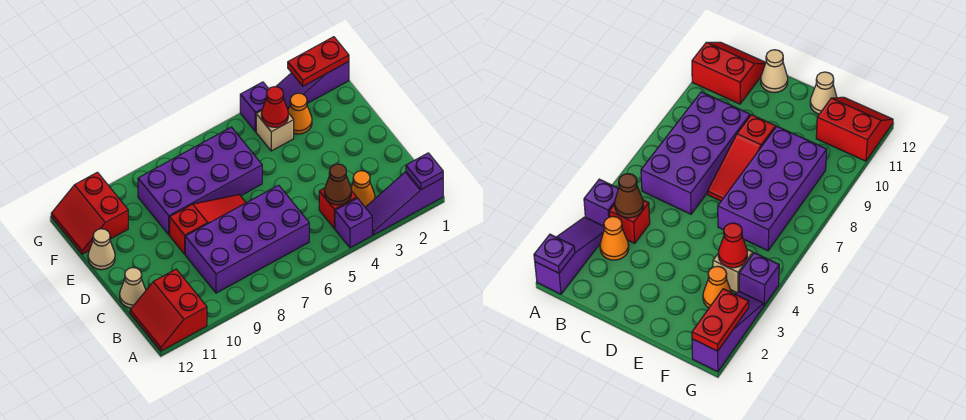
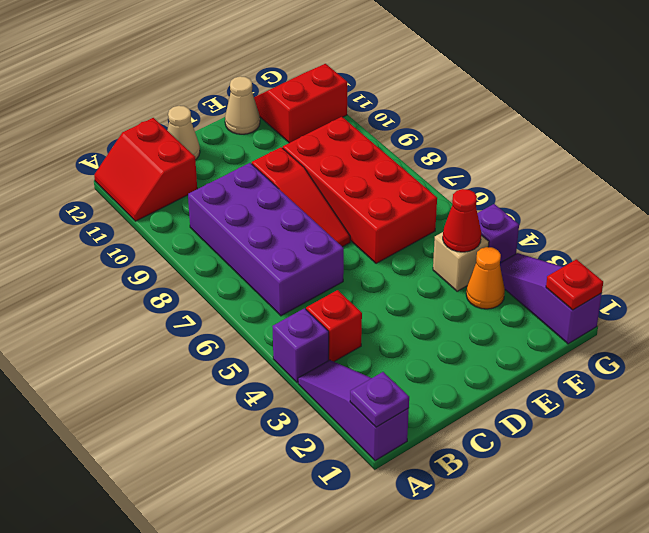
red slope A11:B12 level 1 top 11 -> red slope A11:B12 level 1 top B
orange cone B3 level 1 -> none
brown cone B4 level 2 -> none
purple brick E6:F9 level 1 -> red brick E6:F9 level 1
red plate G1:G2 level 2 -> red plate G1 level 2

